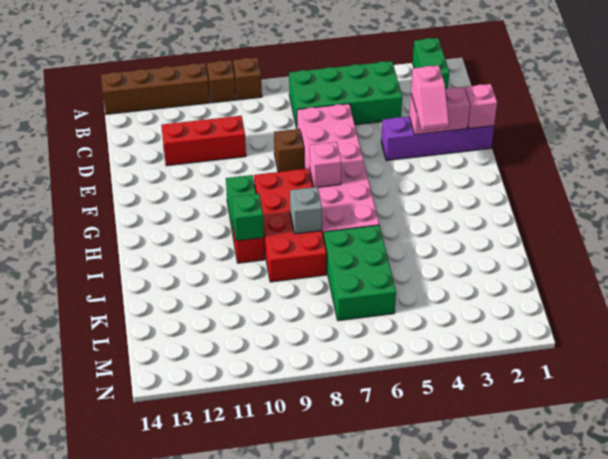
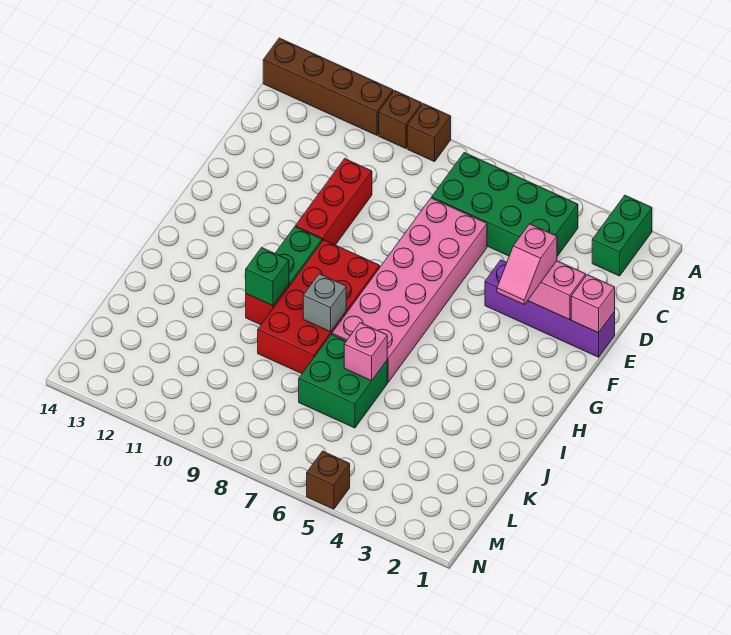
red brick D10:D12 level 1 -> red brick D10:F10 level 1
brown brick E8 level 1 -> brown brick N5 level 1
pink brick G7 level 2 -> pink brick J6 level 2
green brick J6:L7 level 1 -> green brick J6:K7 level 1

